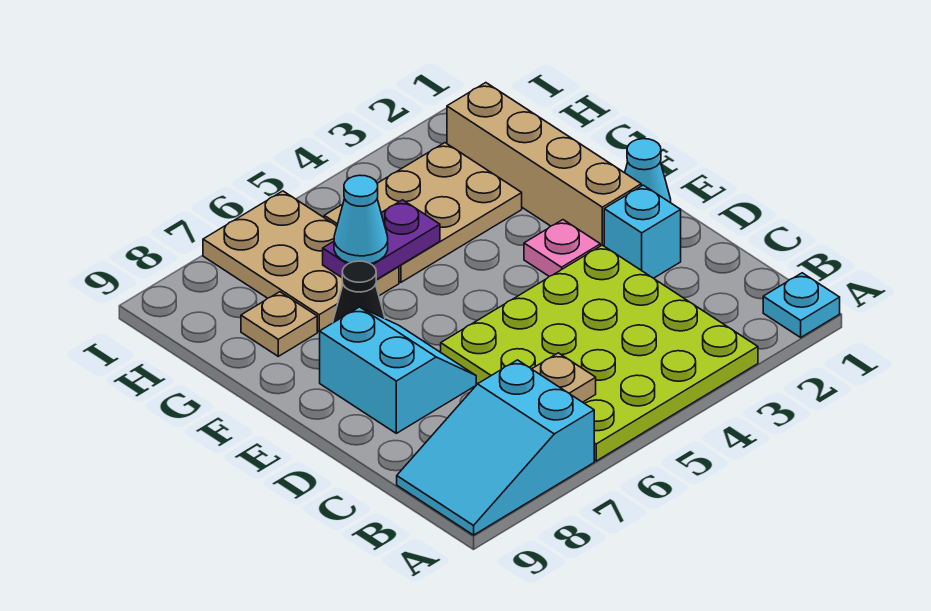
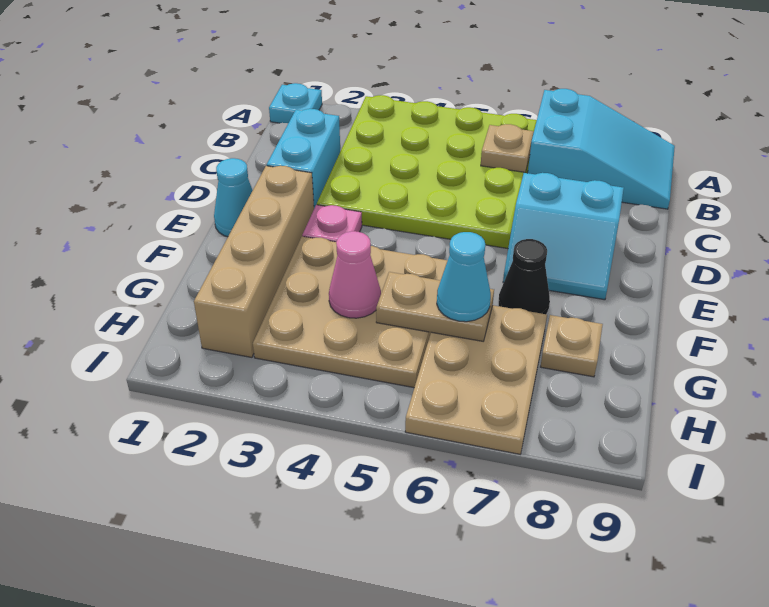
cyan brick D2 level 1 -> cyan brick C2:D2 level 1
cyan slope D7:E8 level 1 top 8 -> cyan slope D7:E8 level 1 top D
tan plate G3:H5 level 1 -> tan plate F3:H5 level 1
none -> pink cone G4 level 2
purple plate G5:G6 level 2 -> tan plate G5:G6 level 2

